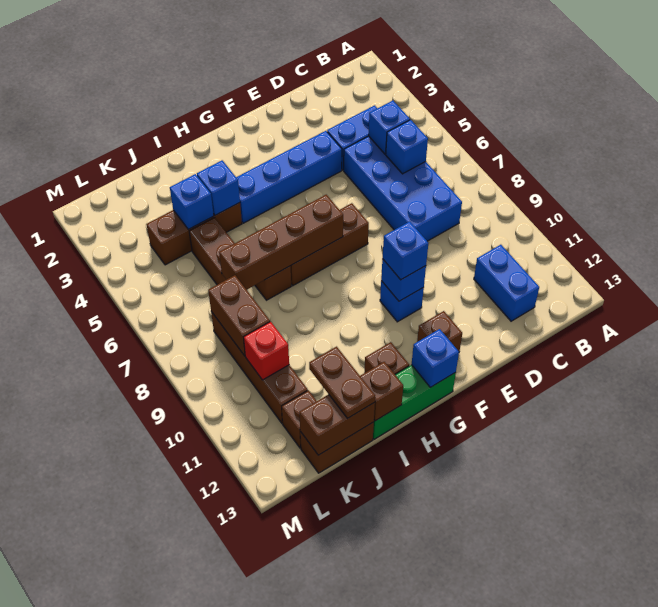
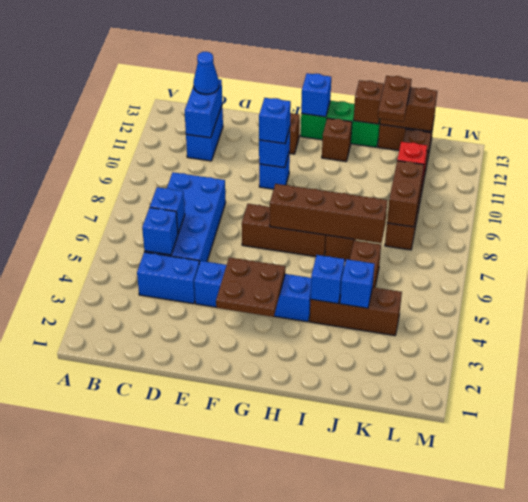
none -> blue brick C11:C12 level 2
none -> blue cone C12 level 3
none -> brown plate F3:G4 level 2

